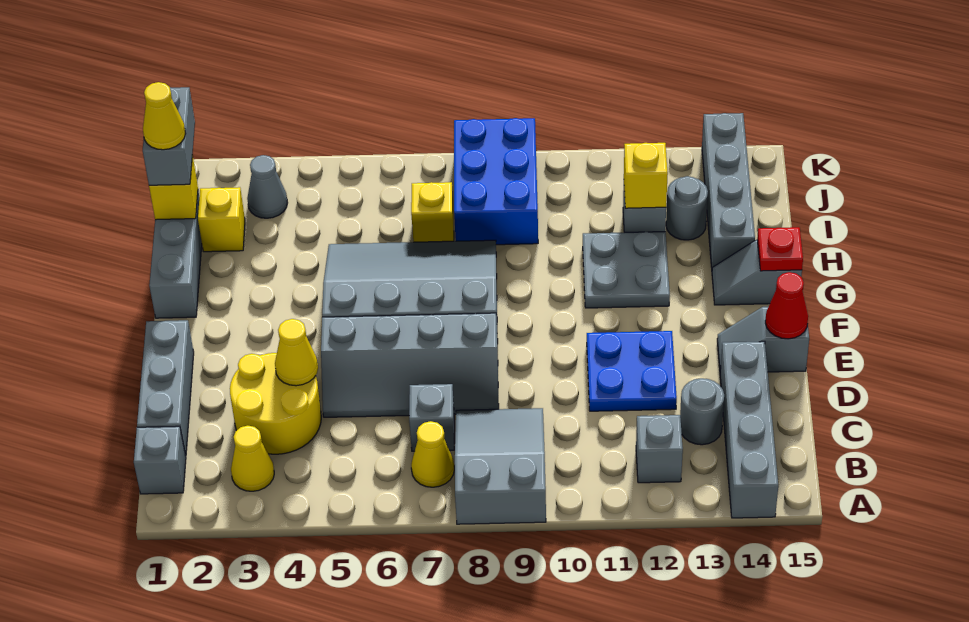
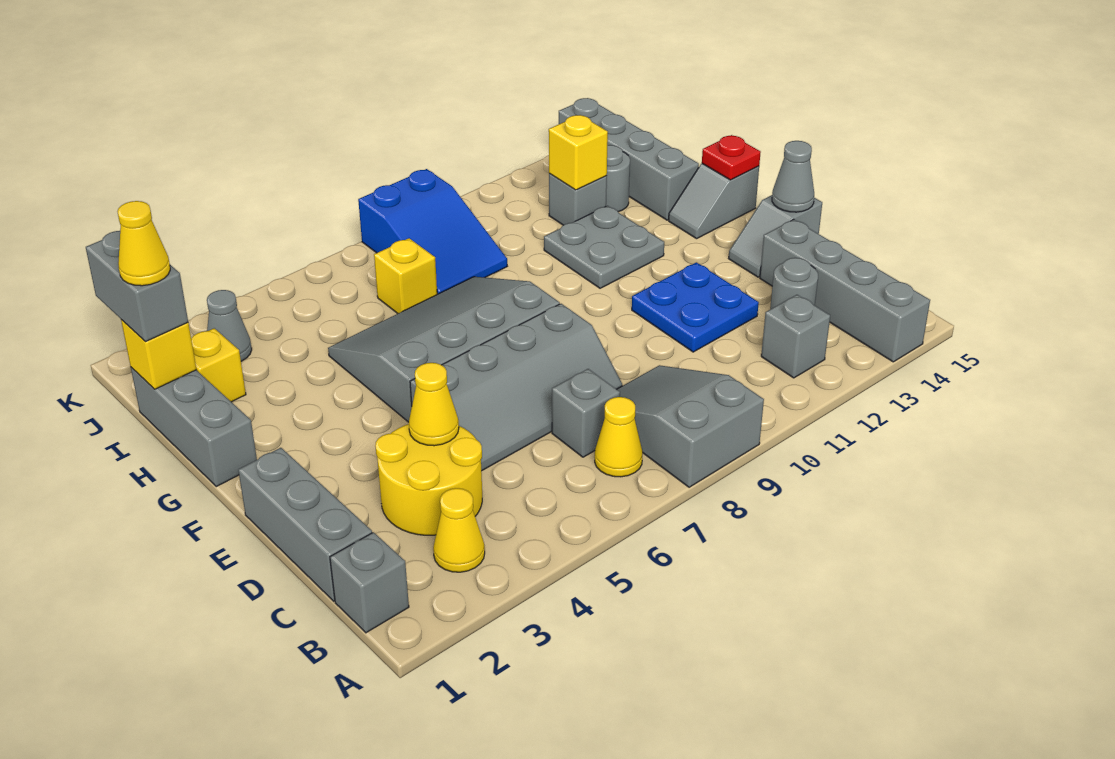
red cone E15 level 2 -> grey cone E15 level 2
blue brick I8:K9 level 1 -> blue slope I8:K9 level 1 top K

